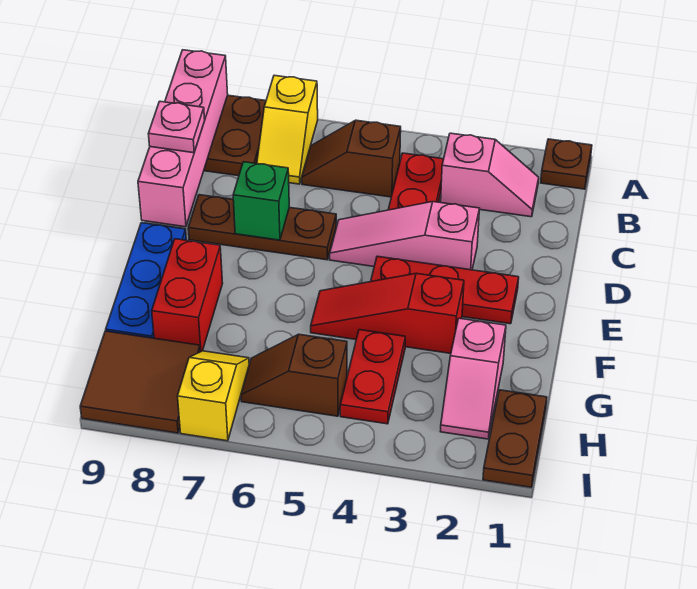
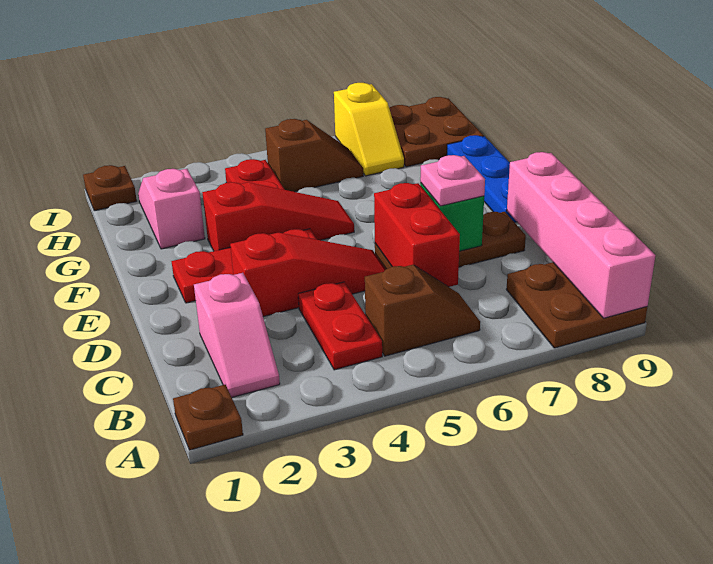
yellow slope A7:B7 level 1 top A -> none
pink slope B2:B3 level 1 top 3 -> pink slope B2:C2 level 1 top C
pink plate C9 level 3 -> pink plate D7 level 3
pink slope D3:D5 level 1 top 3 -> red slope D3:D5 level 1 top 3
red brick F8:G8 level 1 -> red brick C6:D6 level 2
brown plate H1:I1 level 1 -> brown plate I1 level 1
brown tile H8:I9 level 1 -> brown plate H8:I9 level 1

